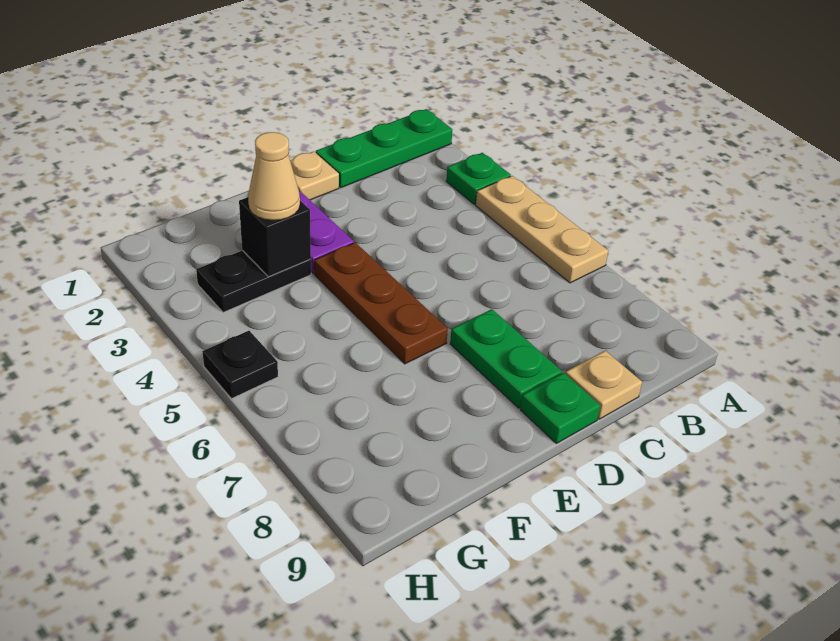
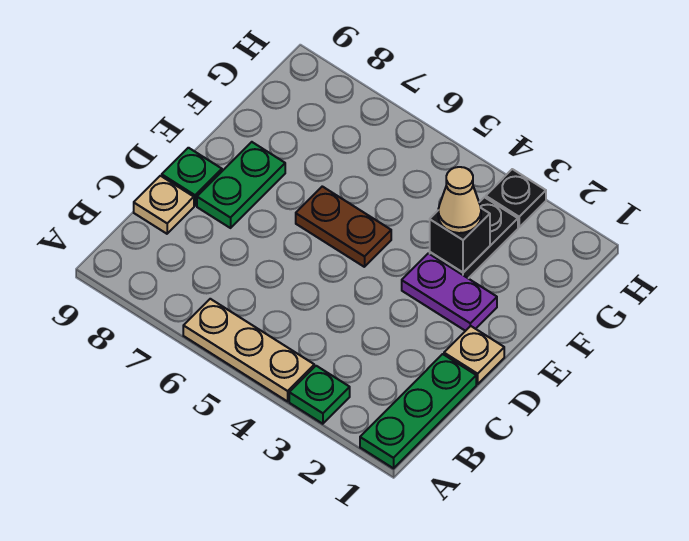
green plate D7:D8 level 1 -> green plate D8:E8 level 1
brown plate E4:E6 level 1 -> brown plate E5:E6 level 1
black plate H5 level 1 -> black plate H3 level 1

